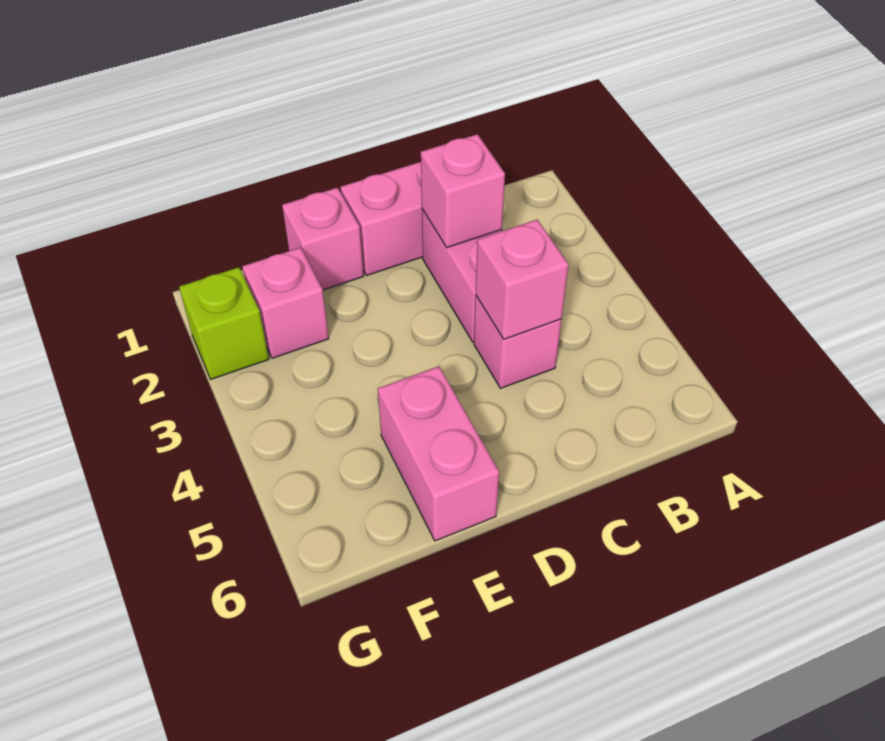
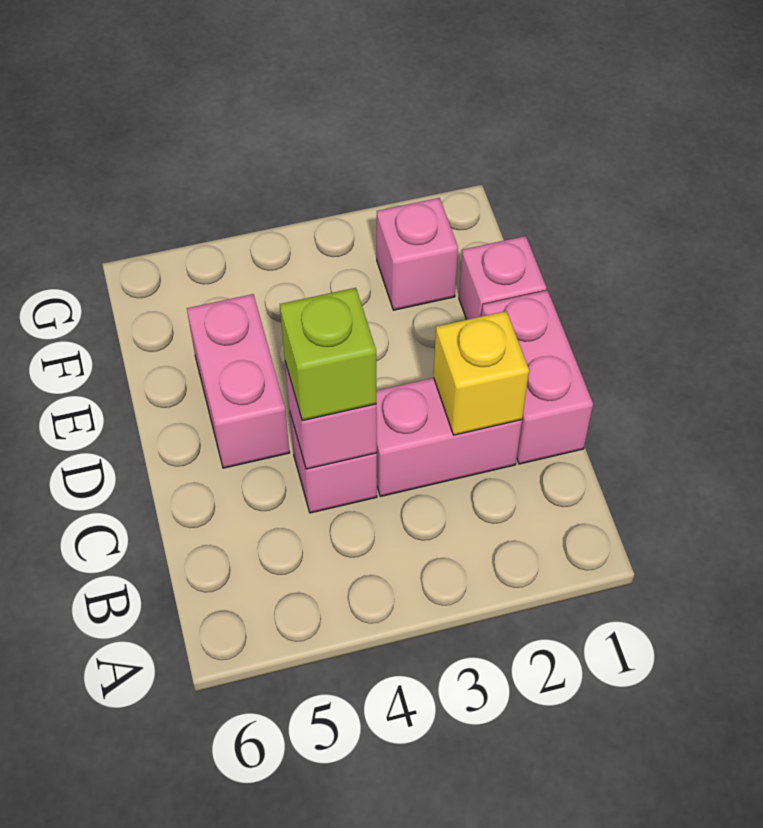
pink brick C2 level 2 -> yellow brick C2 level 2
pink brick E5:E6 level 1 -> pink brick D5:E5 level 1
lime brick G2 level 1 -> lime brick C4 level 3

